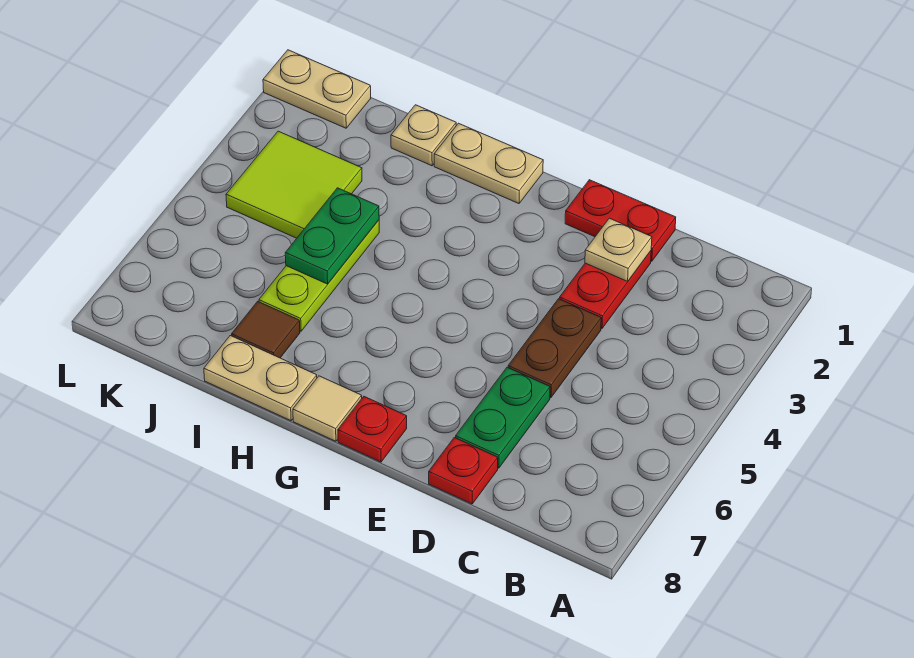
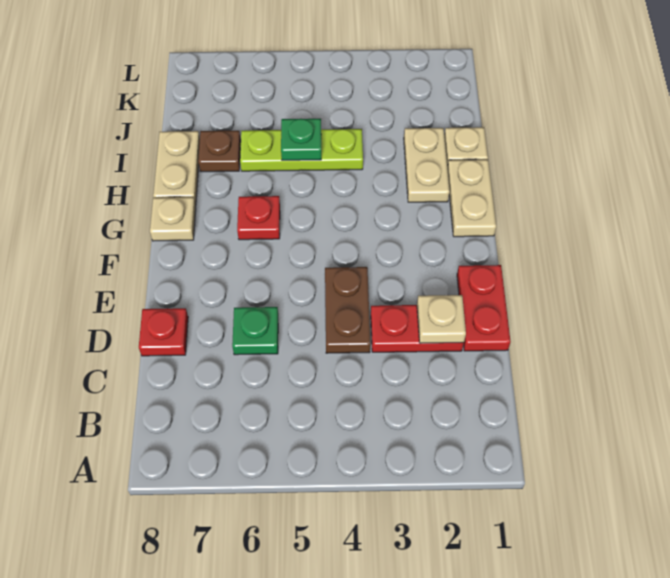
brown plate D4:D5 level 1 -> brown plate D4:E4 level 1
green plate D6:D7 level 1 -> green plate D6 level 1
red plate F8 level 1 -> red plate G6 level 1
tan tile G8 level 1 -> tan plate G8 level 1
green plate I4:I5 level 2 -> green plate I5 level 2
brown tile I7 level 1 -> brown plate I7 level 1
lime tile J3:K4 level 1 -> none
tan plate K1:L1 level 1 -> tan plate H2:I2 level 1

